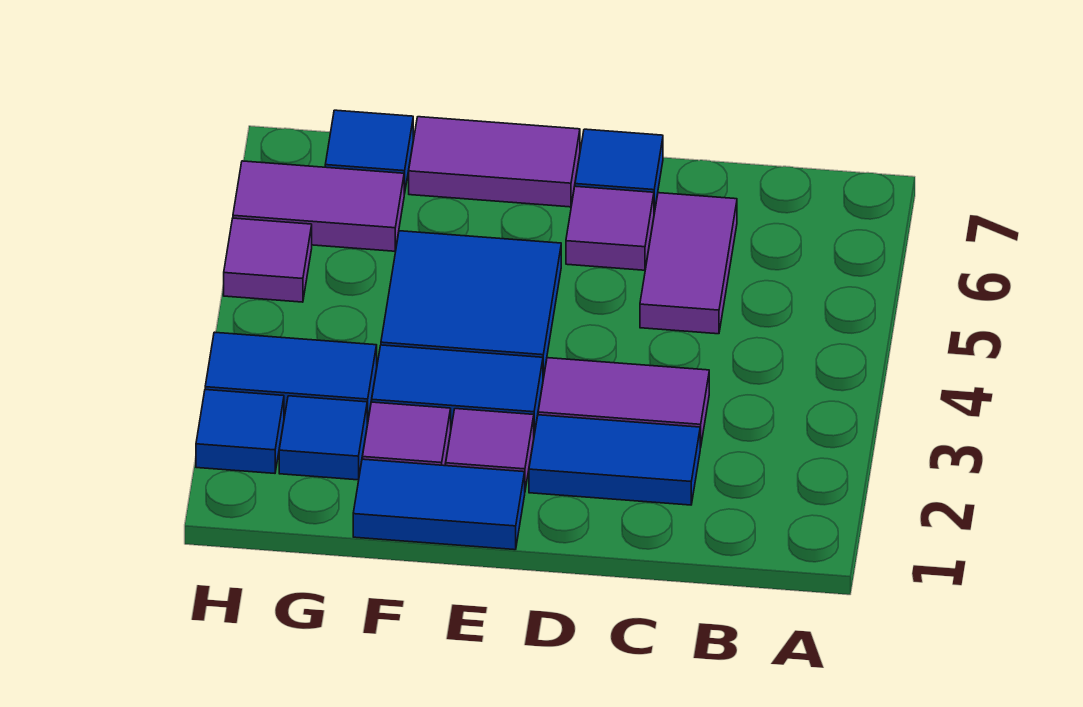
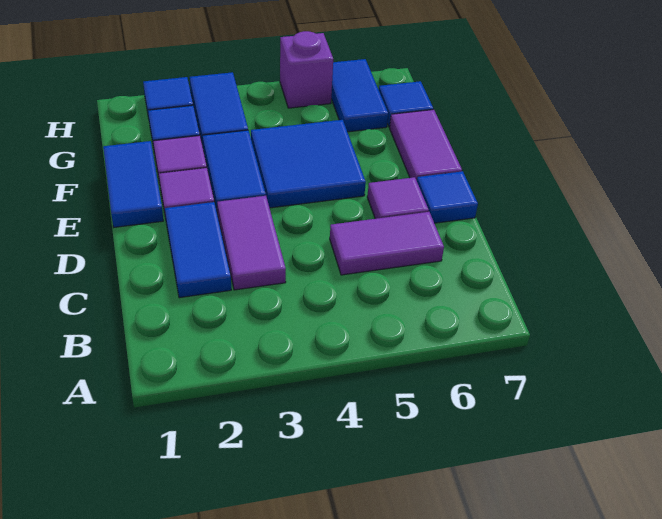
purple tile G6:H6 level 1 -> blue tile G6:H6 level 1
purple tile H5 level 1 -> purple brick H5 level 1

